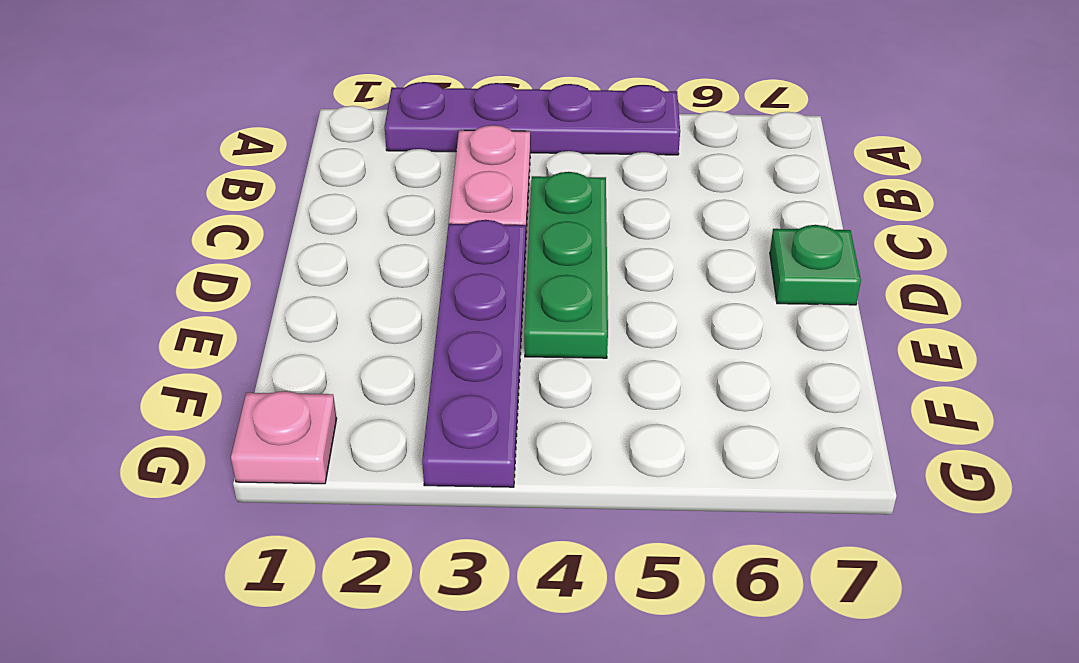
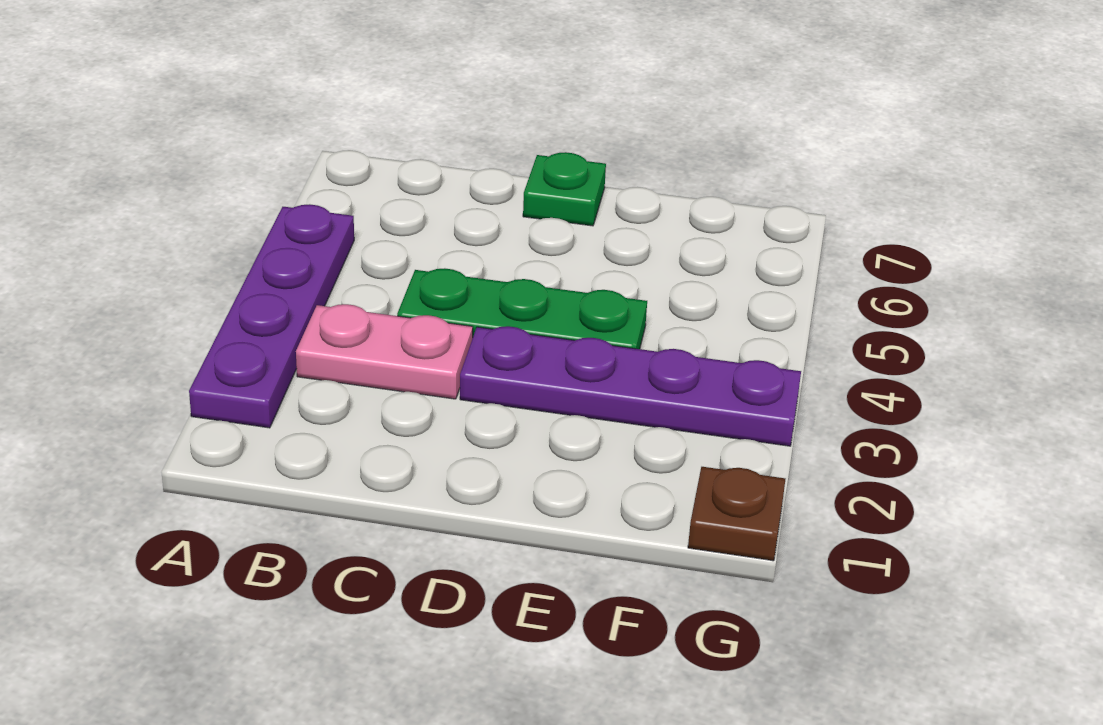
pink plate G1 level 1 -> brown plate G1 level 1

